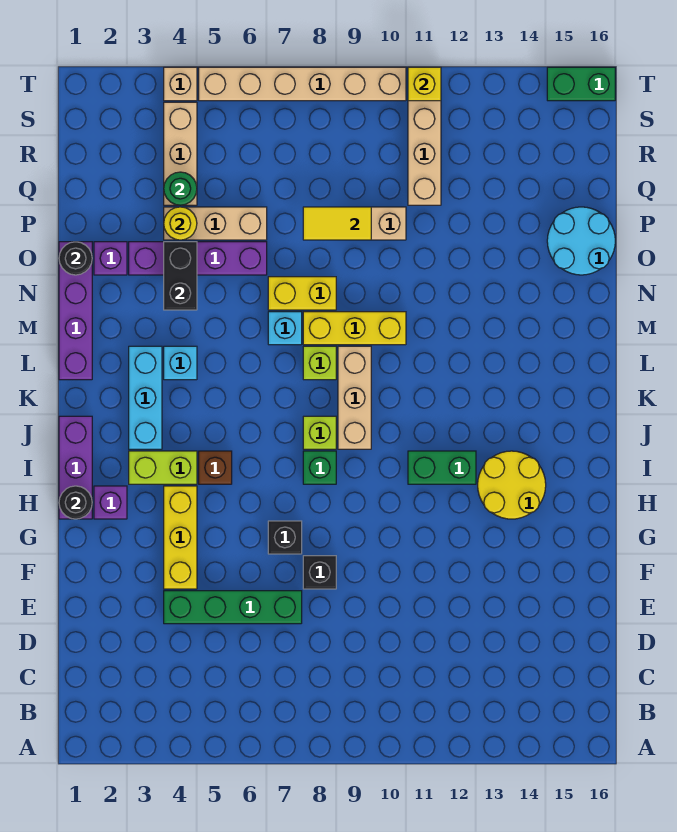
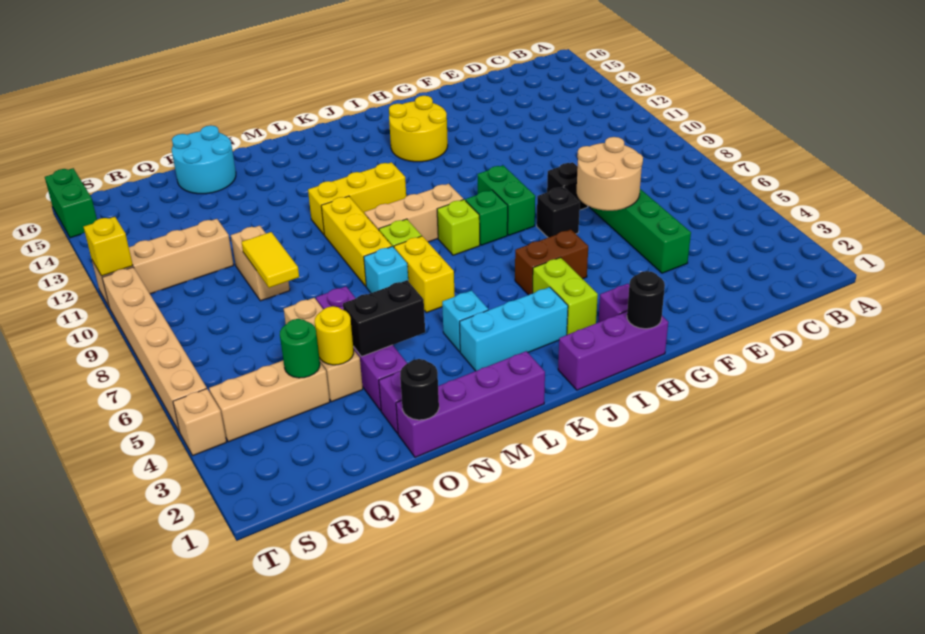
none -> tan round brick E6:F7 level 2
yellow brick F4:H4 level 1 -> yellow brick K11:M11 level 1
brown brick I5 level 1 -> brown brick H5:I5 level 1
green brick I11:I12 level 1 -> green brick H8:H9 level 1
yellow brick N7:N8 level 1 -> yellow brick L6:L7 level 1

